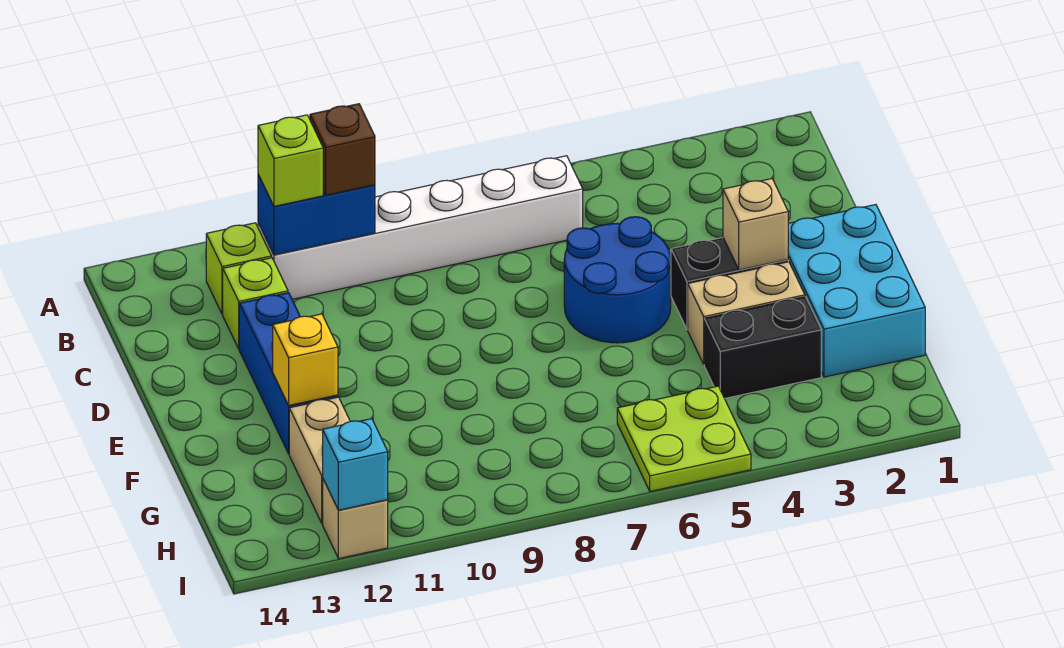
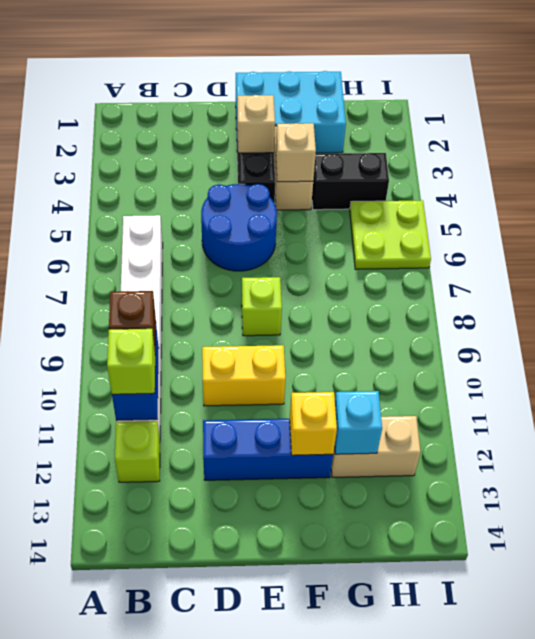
lime brick C12 level 1 -> lime brick E8 level 1
none -> yellow brick D10:E10 level 1
black brick G3:G4 level 1 -> black brick G4:H4 level 1
tan brick I12 level 1 -> tan brick F4 level 2
cyan brick I12 level 2 -> cyan brick G12 level 2

